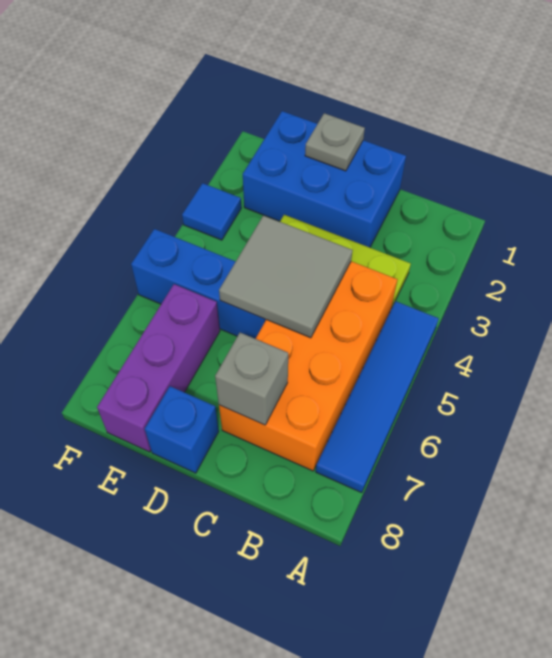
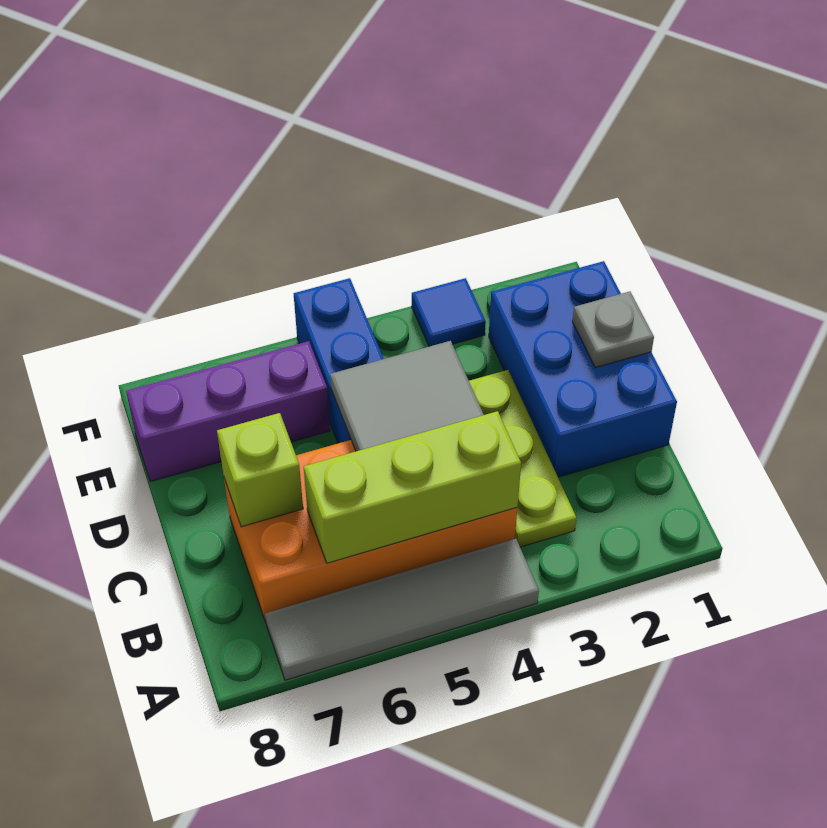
blue tile A4:A7 level 1 -> grey tile A4:A7 level 1
none -> lime brick B4:B6 level 2
grey brick C7 level 2 -> lime brick C7 level 2
blue brick D8 level 1 -> none

